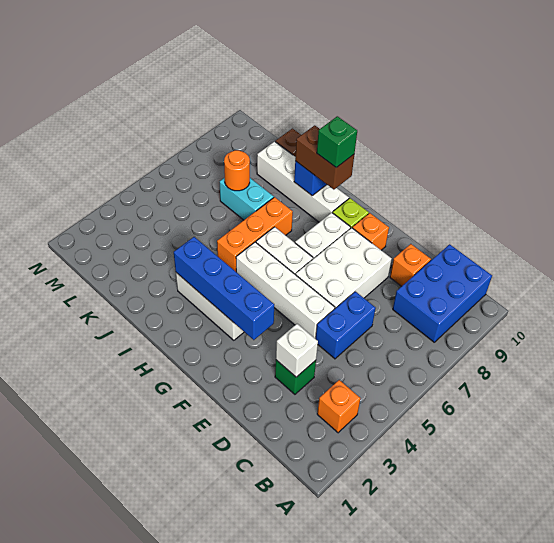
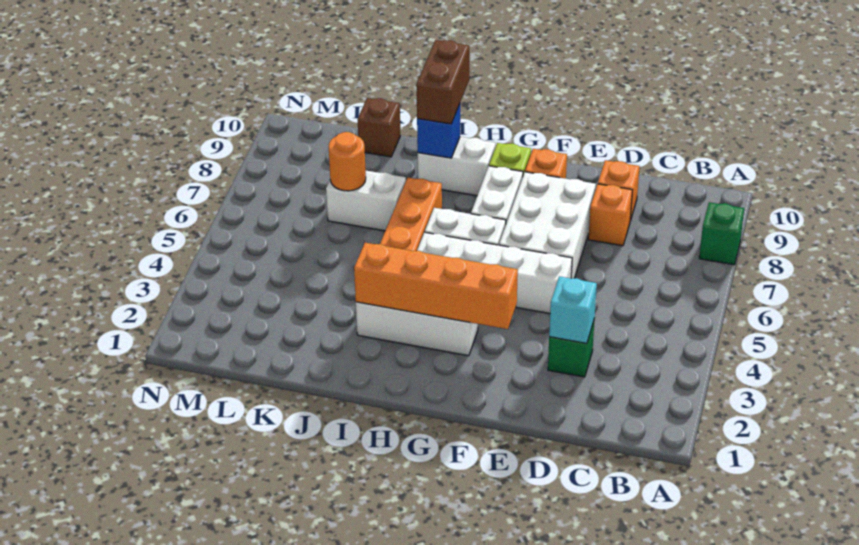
orange brick B3 level 1 -> orange brick D8 level 1
blue brick B8:C10 level 1 -> none
white brick D3 level 2 -> cyan brick D3 level 2
blue brick D5:D6 level 1 -> none
blue brick F3:I3 level 2 -> orange brick F3:I3 level 2
white brick H9:K9 level 1 -> white brick H9:I9 level 1
brown brick H9:I9 level 3 -> brown brick I9:I10 level 3
green brick H9 level 4 -> green brick A8 level 1
cyan brick J7:K7 level 1 -> white brick J7:K7 level 1

